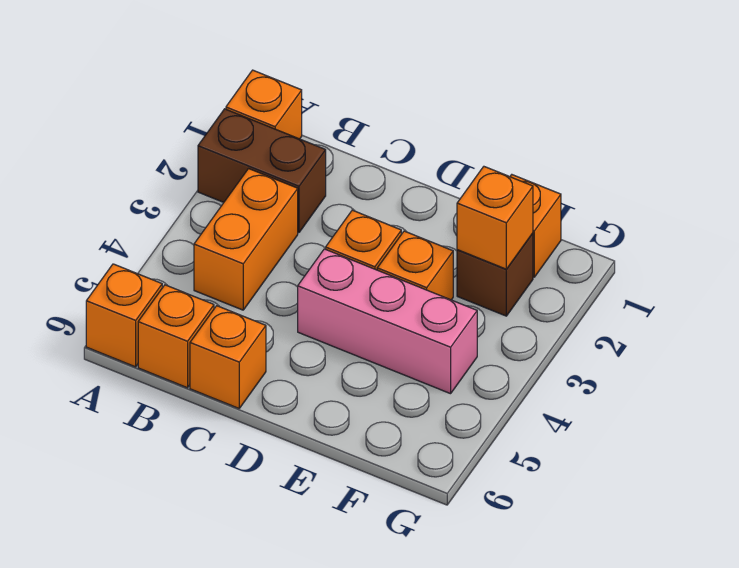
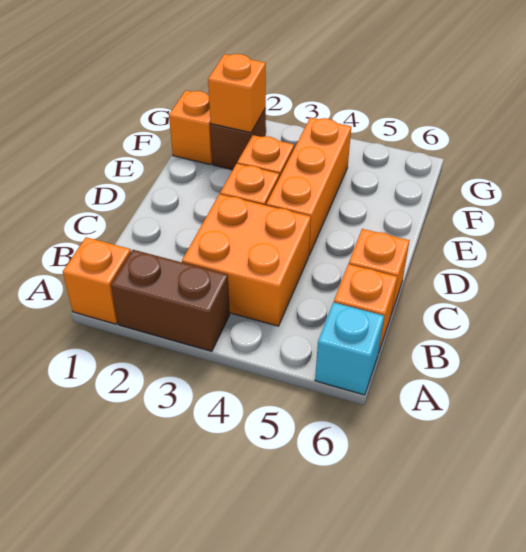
brown brick A2:B2 level 1 -> brown brick A2:A3 level 1
orange brick A6 level 1 -> cyan brick A6 level 1
orange brick B3:B4 level 1 -> orange brick B3:C4 level 1
pink brick D4:F4 level 1 -> orange brick D4:F4 level 1

